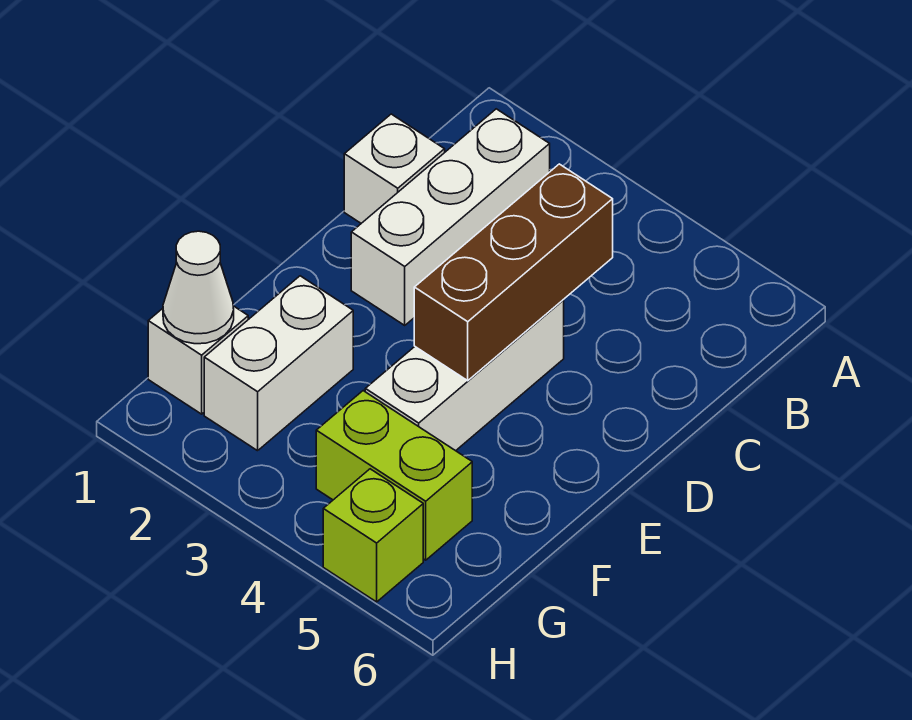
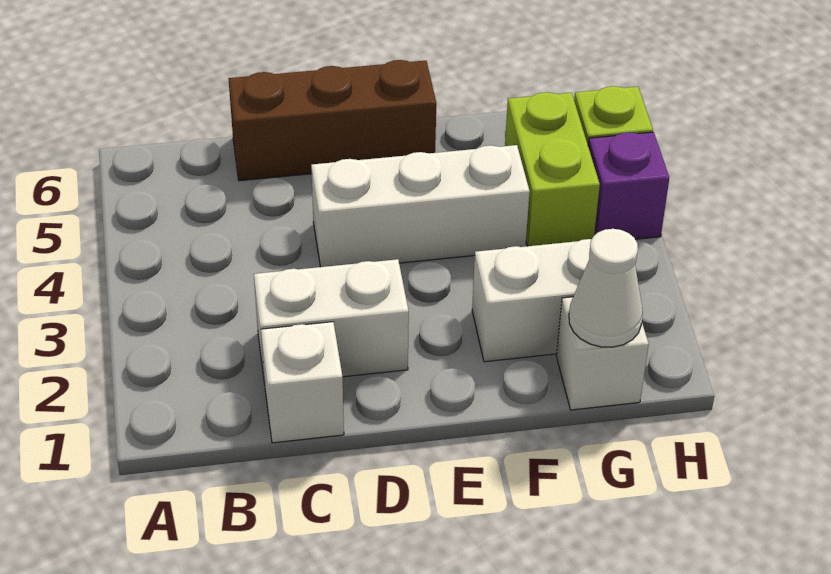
white brick B2:D2 level 1 -> white brick C2:D2 level 1
brown brick C4:E4 level 2 -> brown brick C6:E6 level 1
none -> purple brick H4 level 1

